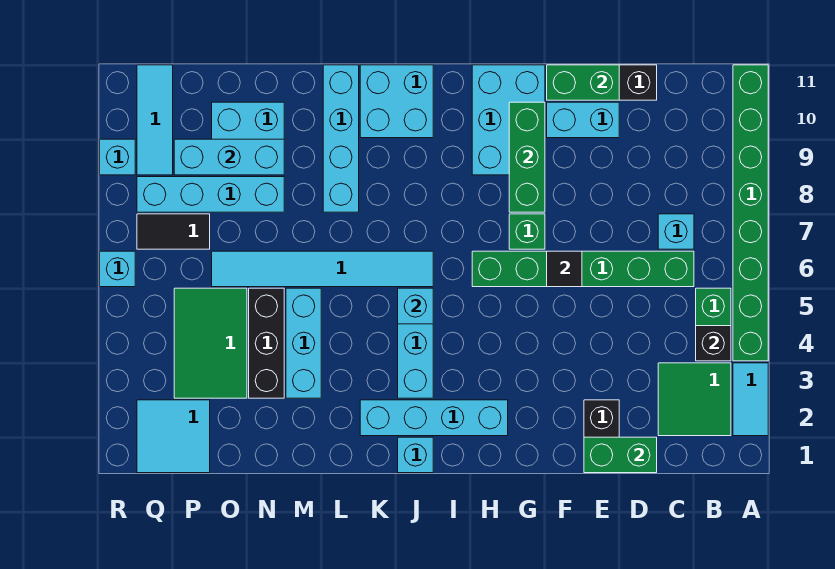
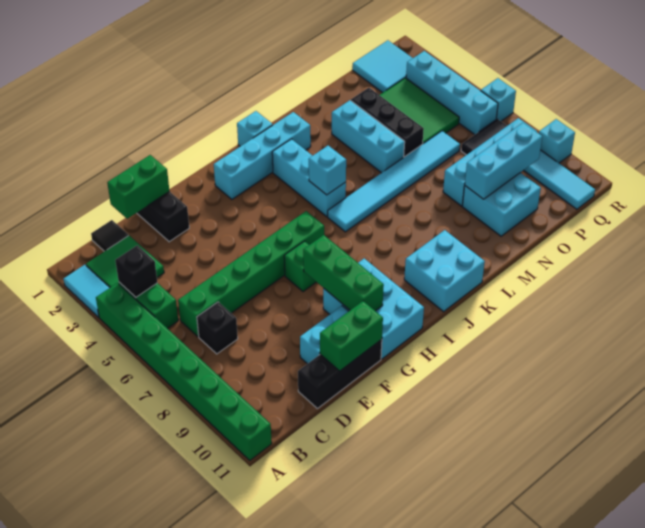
cyan brick C7 level 1 -> black brick C7 level 1
black tile F6 level 2 -> black tile C1 level 1
cyan brick L8:L11 level 1 -> cyan brick Q3:Q6 level 1

